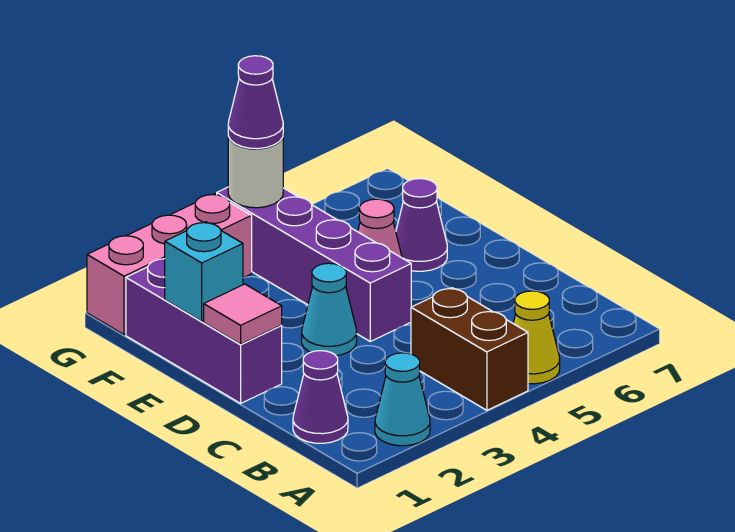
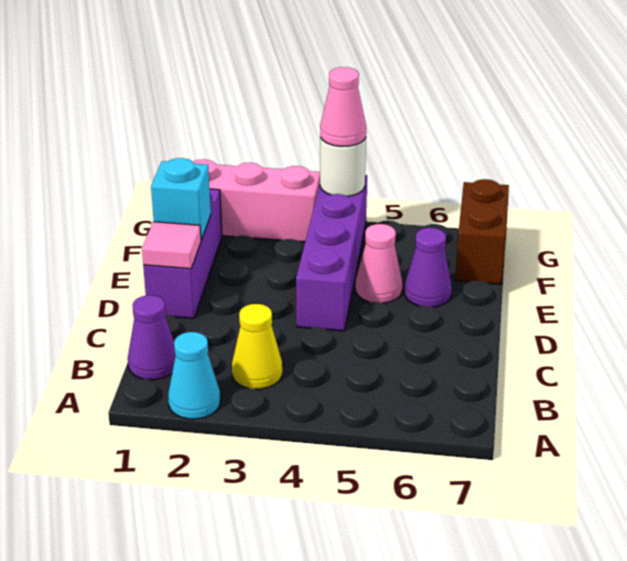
brown brick A4:B4 level 1 -> brown brick F7:G7 level 1
yellow cone A5 level 1 -> yellow cone B3 level 1
cyan cone D3 level 1 -> none
purple cone G4 level 3 -> pink cone G4 level 3

